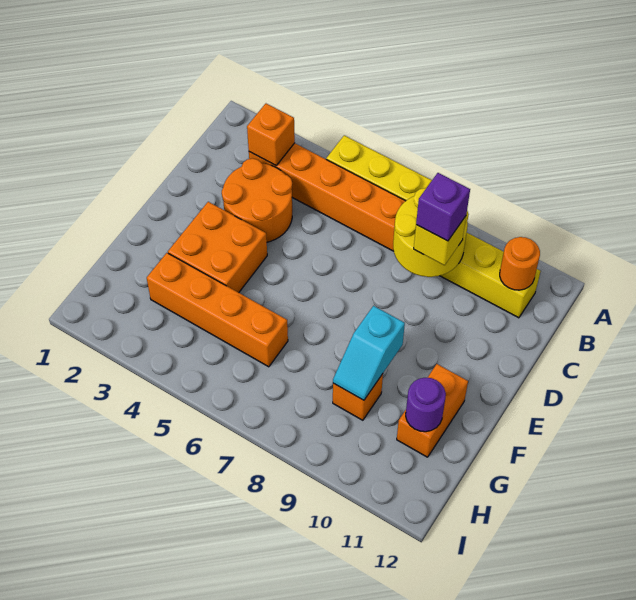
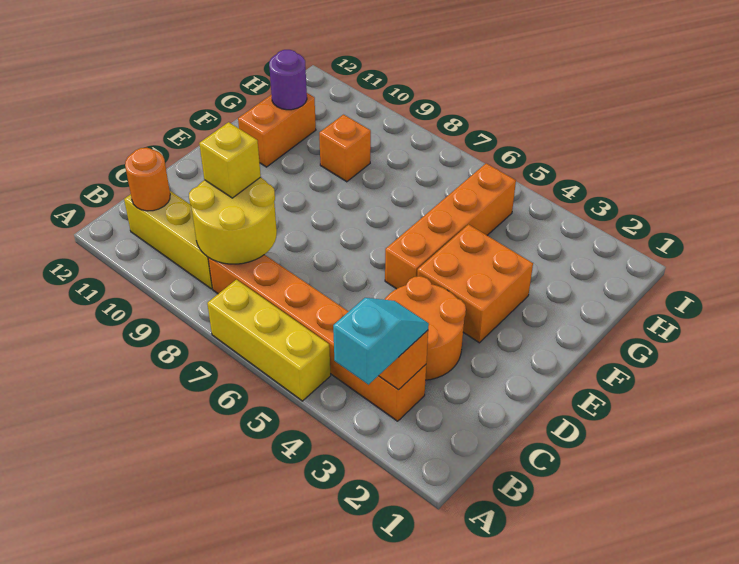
purple brick C9 level 4 -> none
cyan slope F9:G9 level 2 top F -> cyan slope A3:B3 level 3 top A
orange brick G3:G6 level 1 -> orange brick E5:H5 level 1

